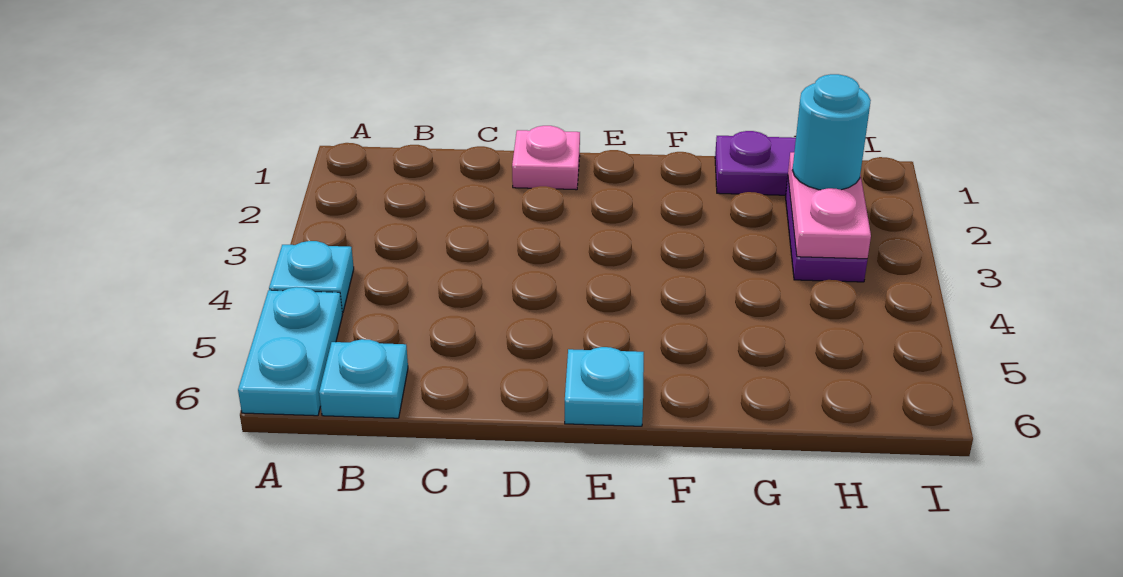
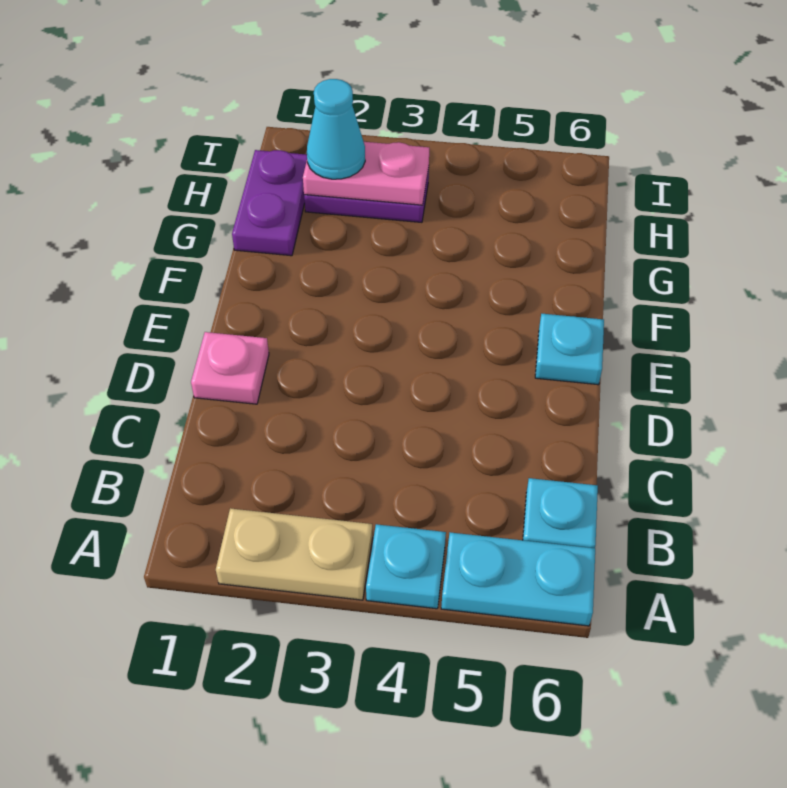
none -> tan plate A2:A3 level 1
cyan round brick H2 level 3 -> cyan cone H2 level 3

